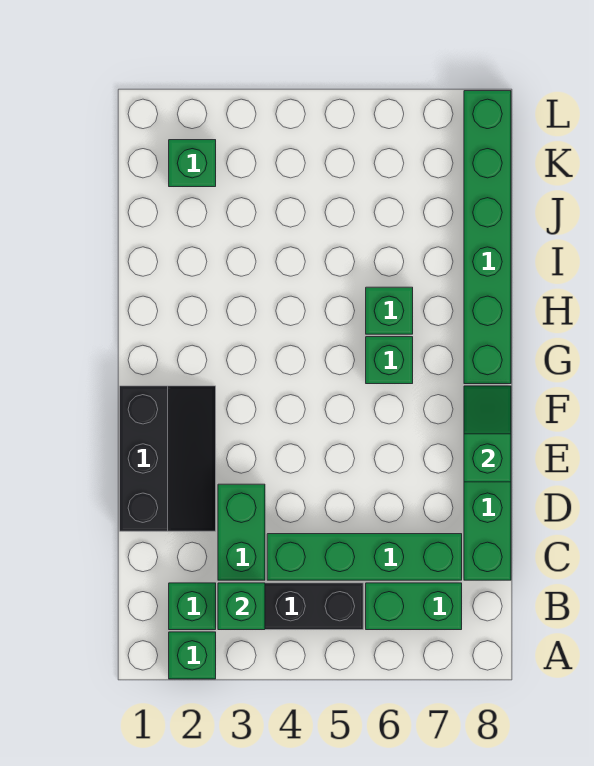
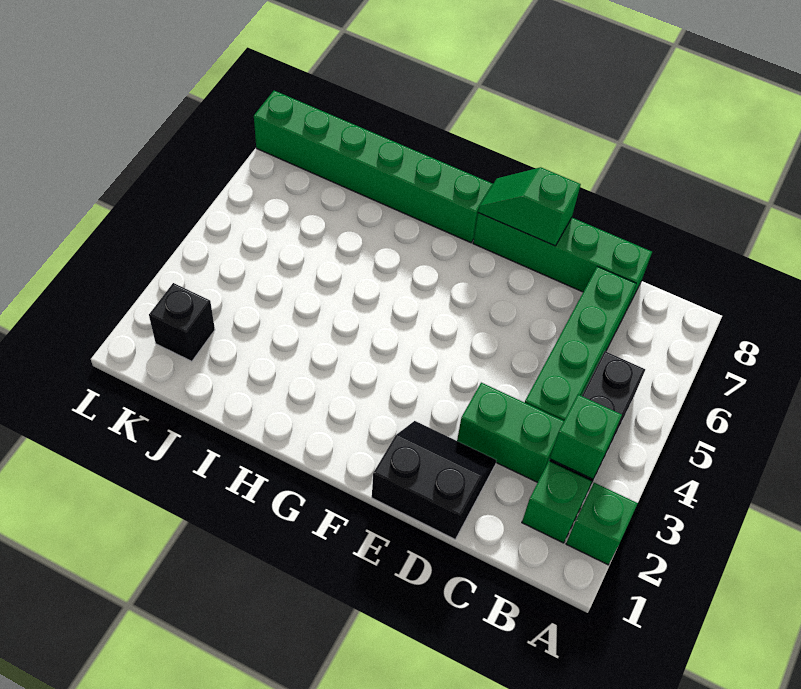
green brick B6:B7 level 1 -> none
black slope D1:F2 level 1 top 1 -> black slope D1:E2 level 1 top 1
green brick G6 level 1 -> none
green brick H6 level 1 -> none
green brick K2 level 1 -> black brick K2 level 1

